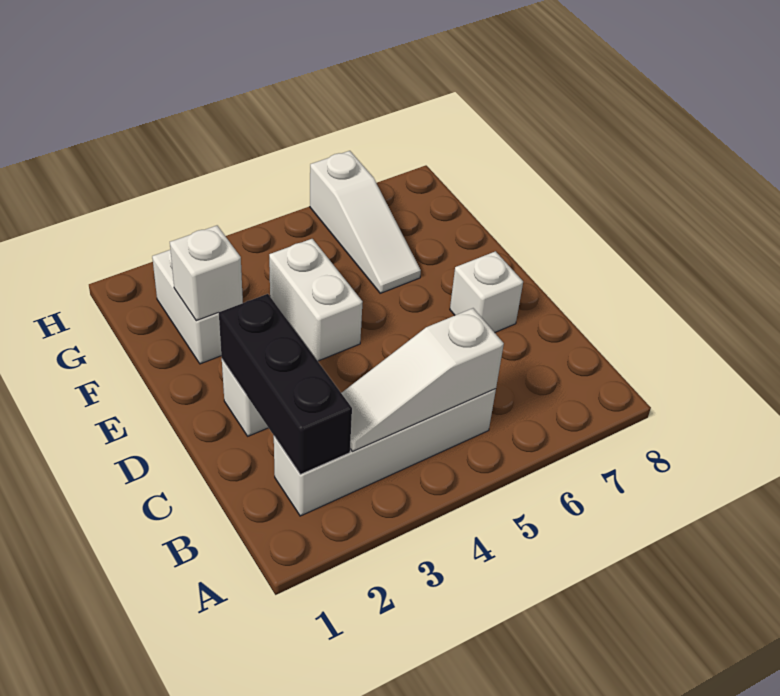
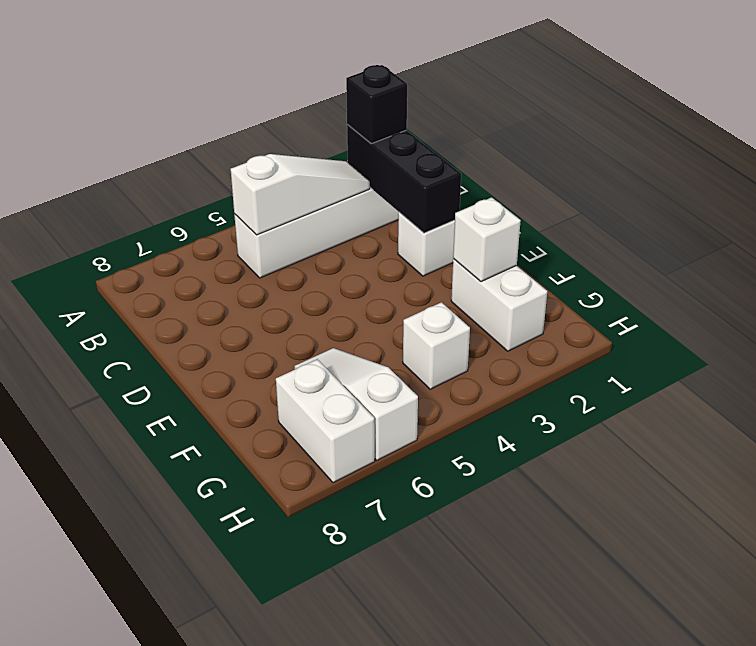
none -> black brick B2 level 3
white brick D7 level 1 -> white brick G4 level 1
white brick E4:F4 level 1 -> white brick G7:H7 level 1

